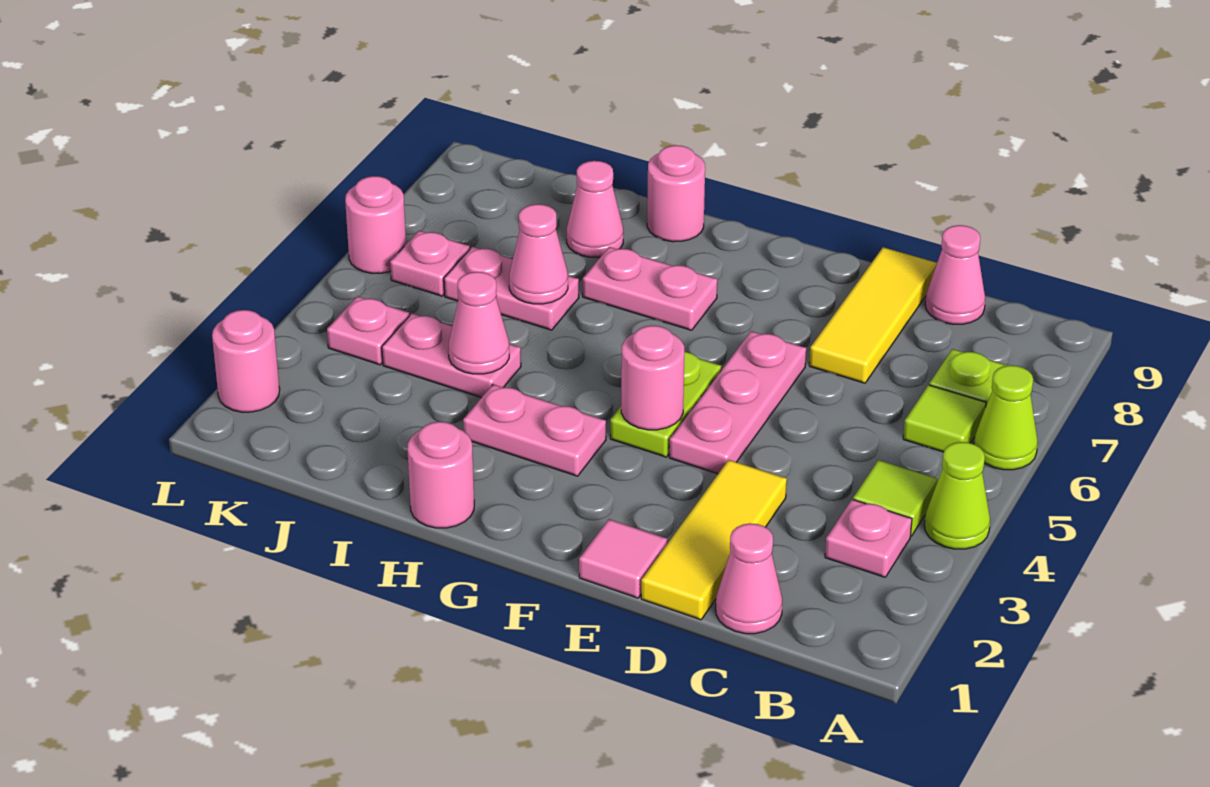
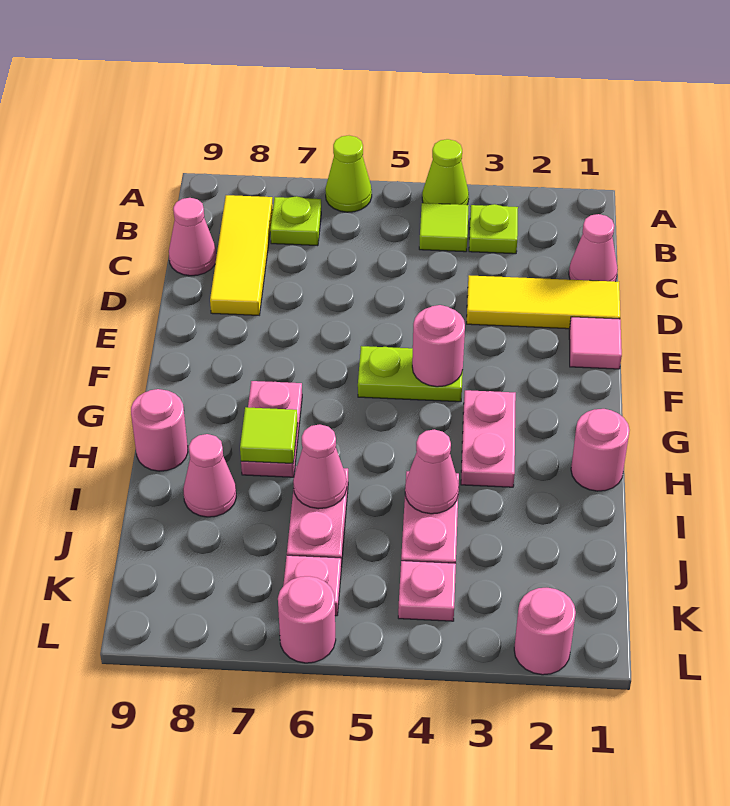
pink plate B3 level 1 -> lime plate B3 level 1
lime tile B6 level 1 -> lime tile H7 level 2
yellow tile D7:D9 level 1 -> yellow tile B8:D8 level 1
pink plate E4:E6 level 1 -> none

